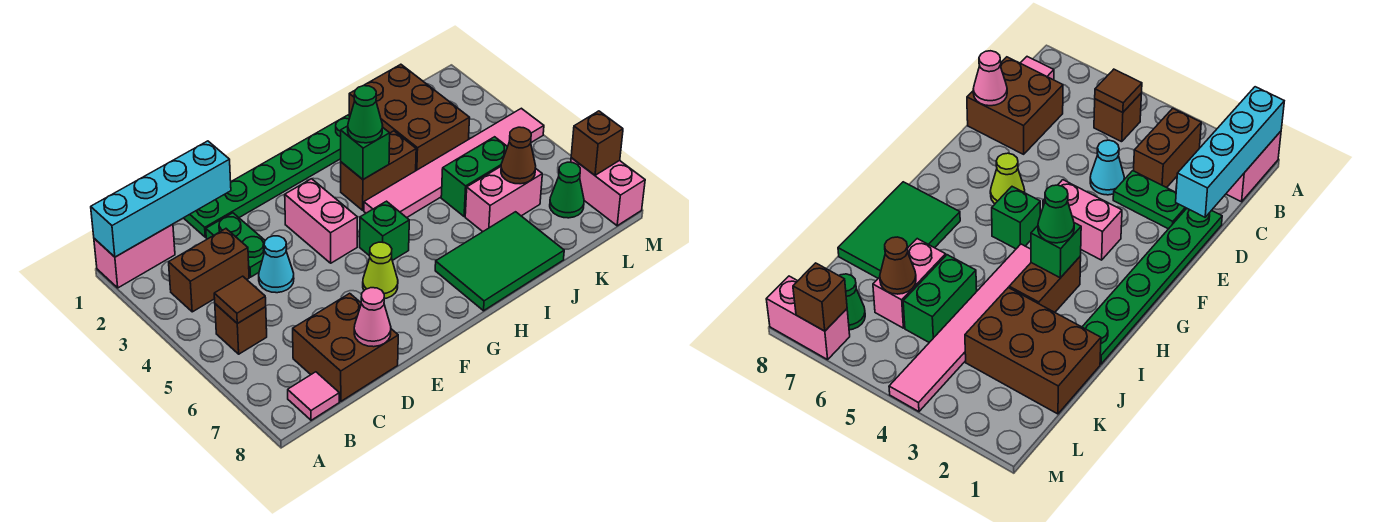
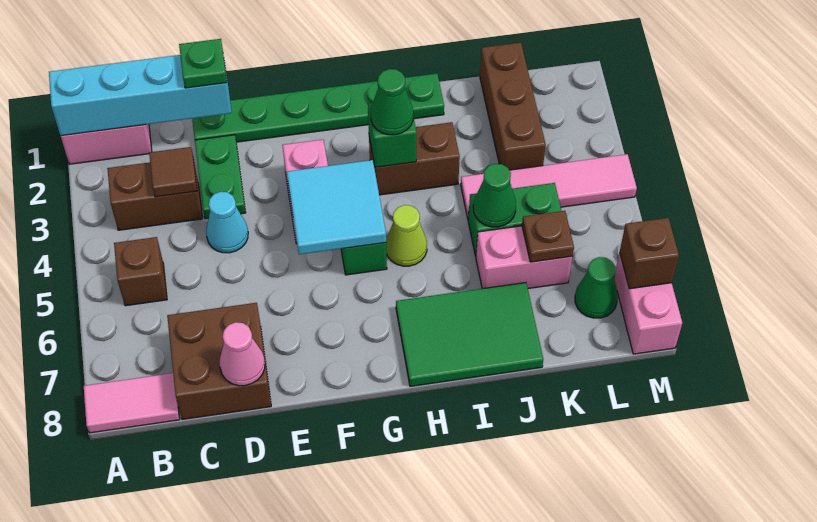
brown tile B5 level 2 -> brown tile C3 level 2
pink tile B8 level 1 -> pink tile A8:B8 level 1
none -> green plate D1 level 3
none -> cyan tile F4:G5 level 2
lime cone F6 level 1 -> lime cone H5 level 1
pink tile H4:M4 level 1 -> pink tile J4:M4 level 1
brown brick J1:K3 level 1 -> brown brick K1:K3 level 1
none -> green cone J5 level 2
brown cone K6 level 2 -> brown plate K6 level 2

